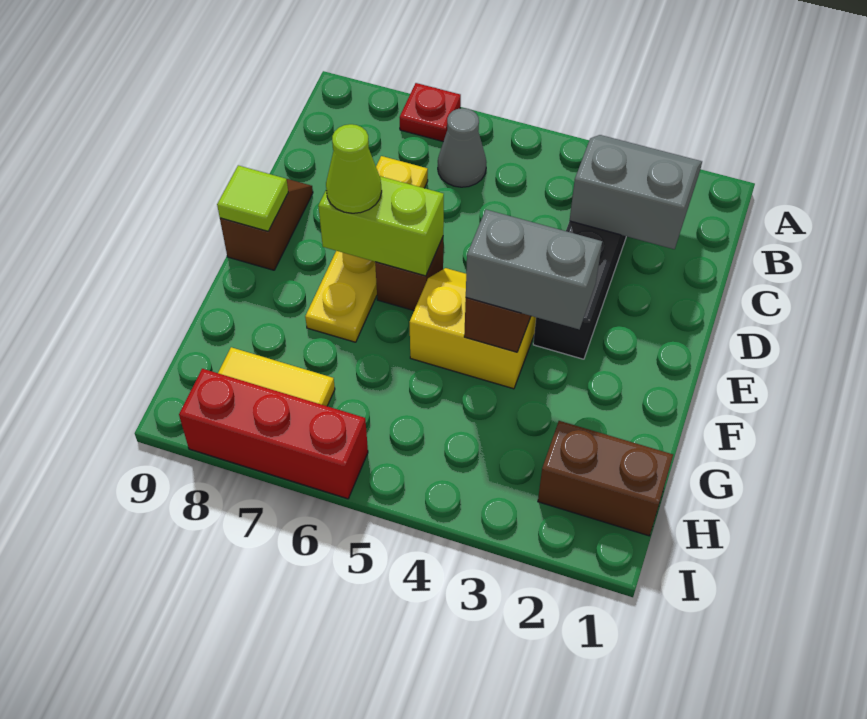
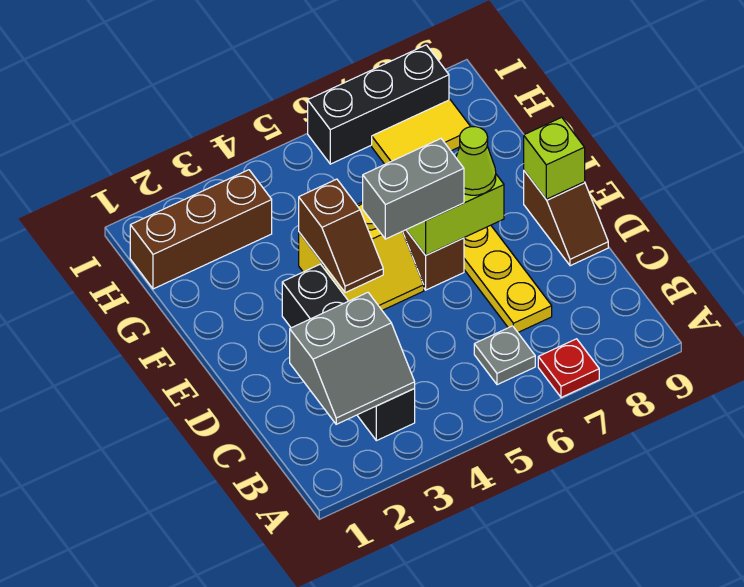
grey cone B6 level 1 -> grey plate B6 level 1
lime tile E9 level 2 -> lime brick E9 level 2
grey brick F3:F4 level 3 -> grey brick E5:E6 level 3
brown brick H1:H2 level 1 -> brown brick H1:H3 level 1
red brick I6:I8 level 1 -> black brick I6:I8 level 1

